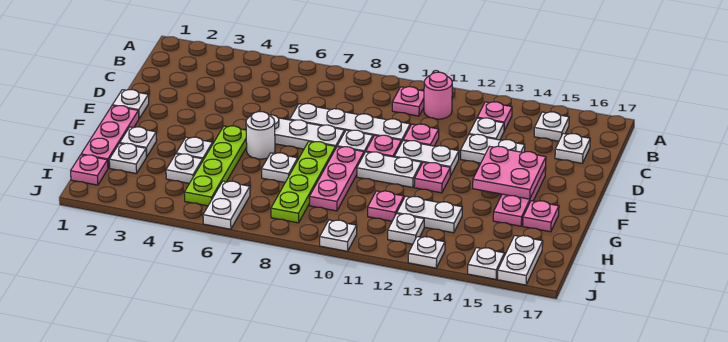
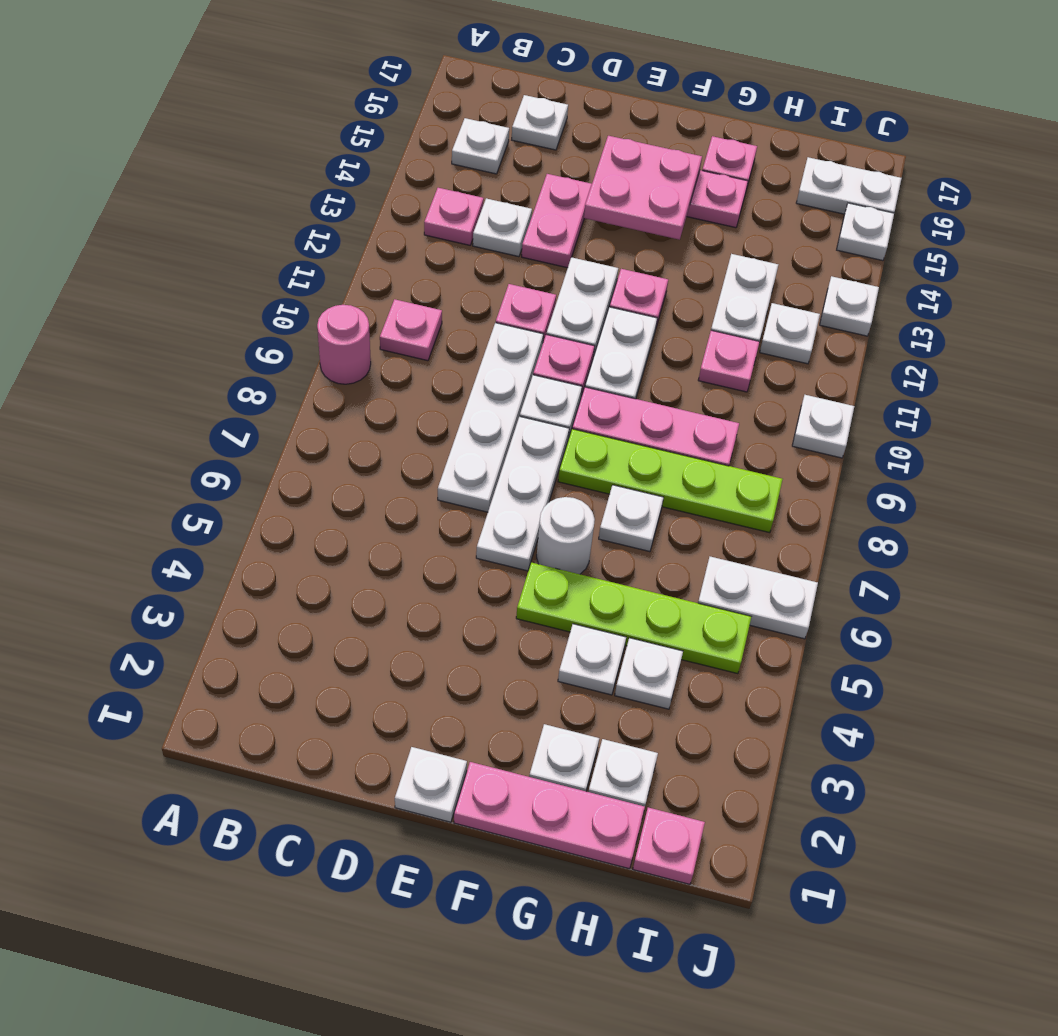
pink round brick B11 level 1 -> pink round brick A9 level 1
white plate D13:D14 level 1 -> pink plate D13:D14 level 1

